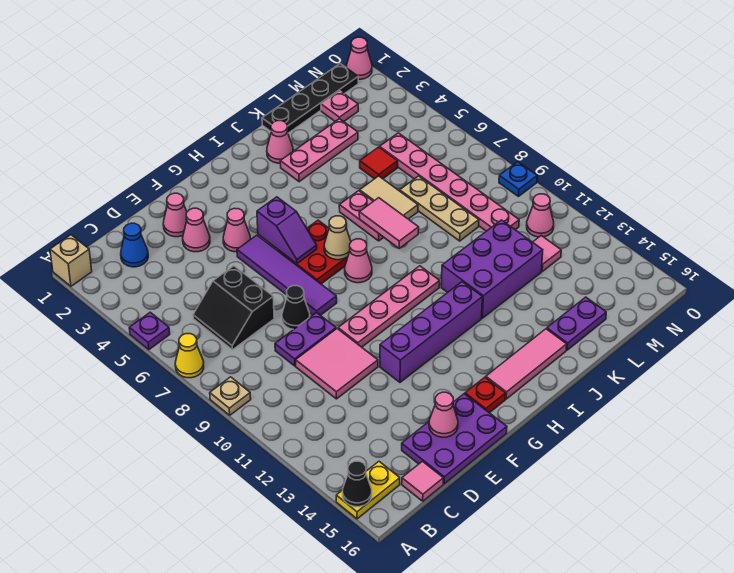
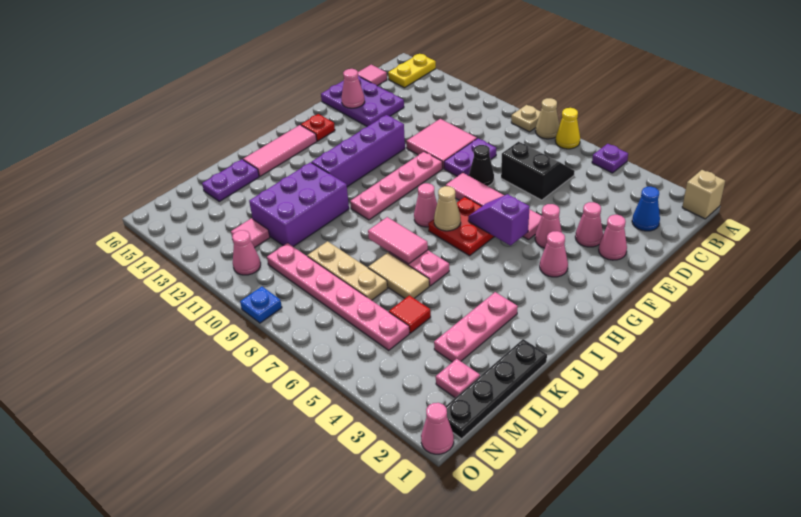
none -> tan cone A8 level 1
black cone A15 level 2 -> none
purple plate D15:F16 level 1 -> purple plate D14:E16 level 1
purple tile F5:F8 level 1 -> pink tile F5:F8 level 1
pink cone J2 level 1 -> pink cone G3 level 1

